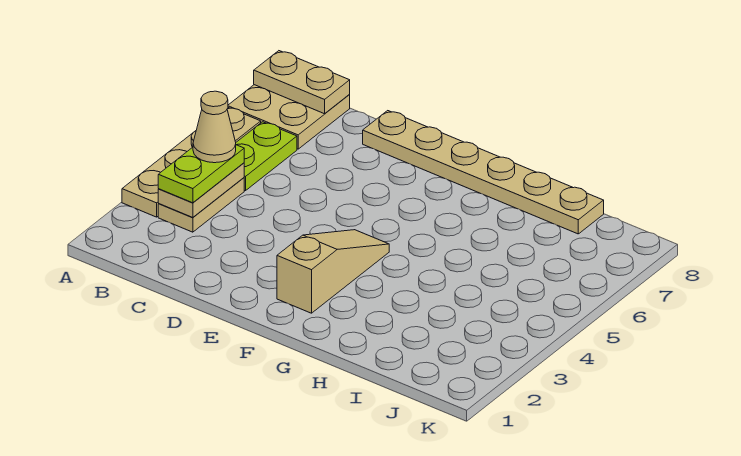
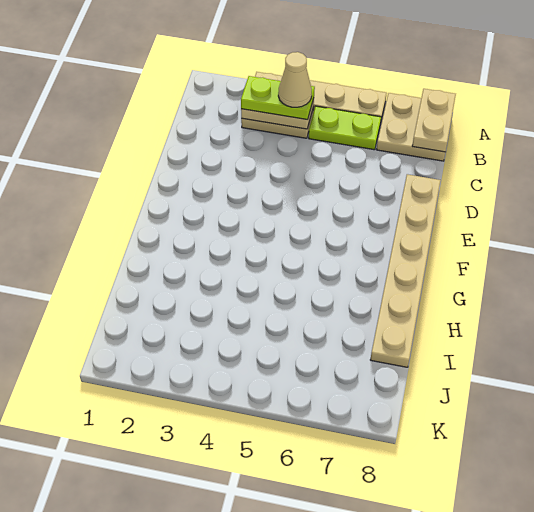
tan slope F2:F4 level 1 top 2 -> none

